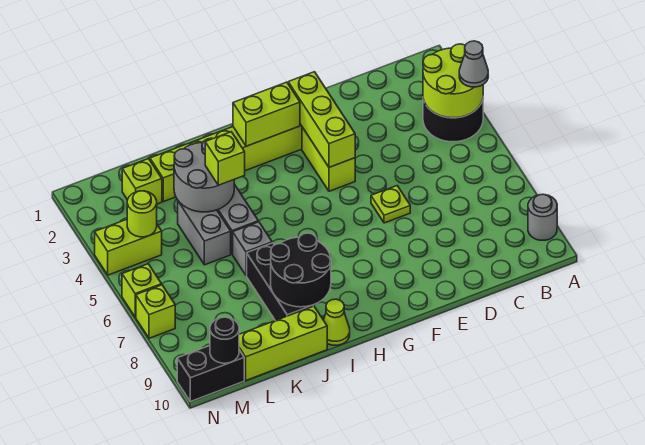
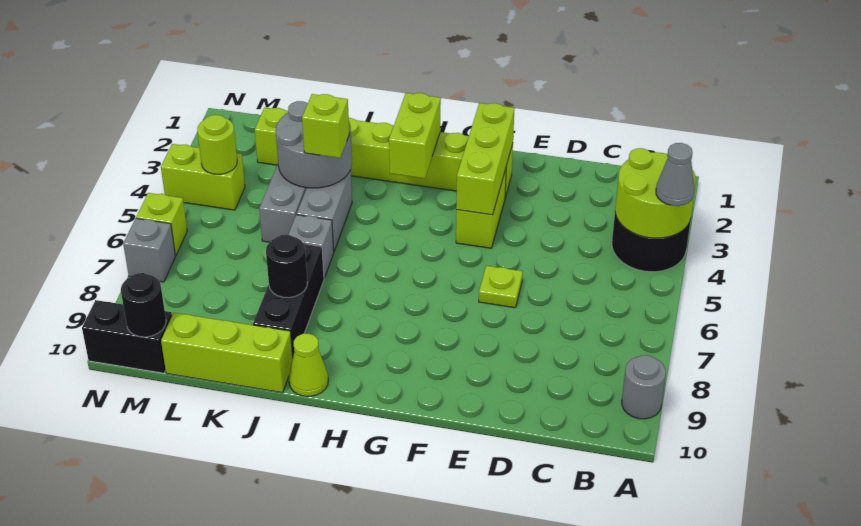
lime brick G2:H2 level 2 -> lime brick H2:H3 level 2
black round brick I8:J9 level 2 -> black round brick J8 level 2
lime brick N7 level 1 -> grey brick N7 level 1

